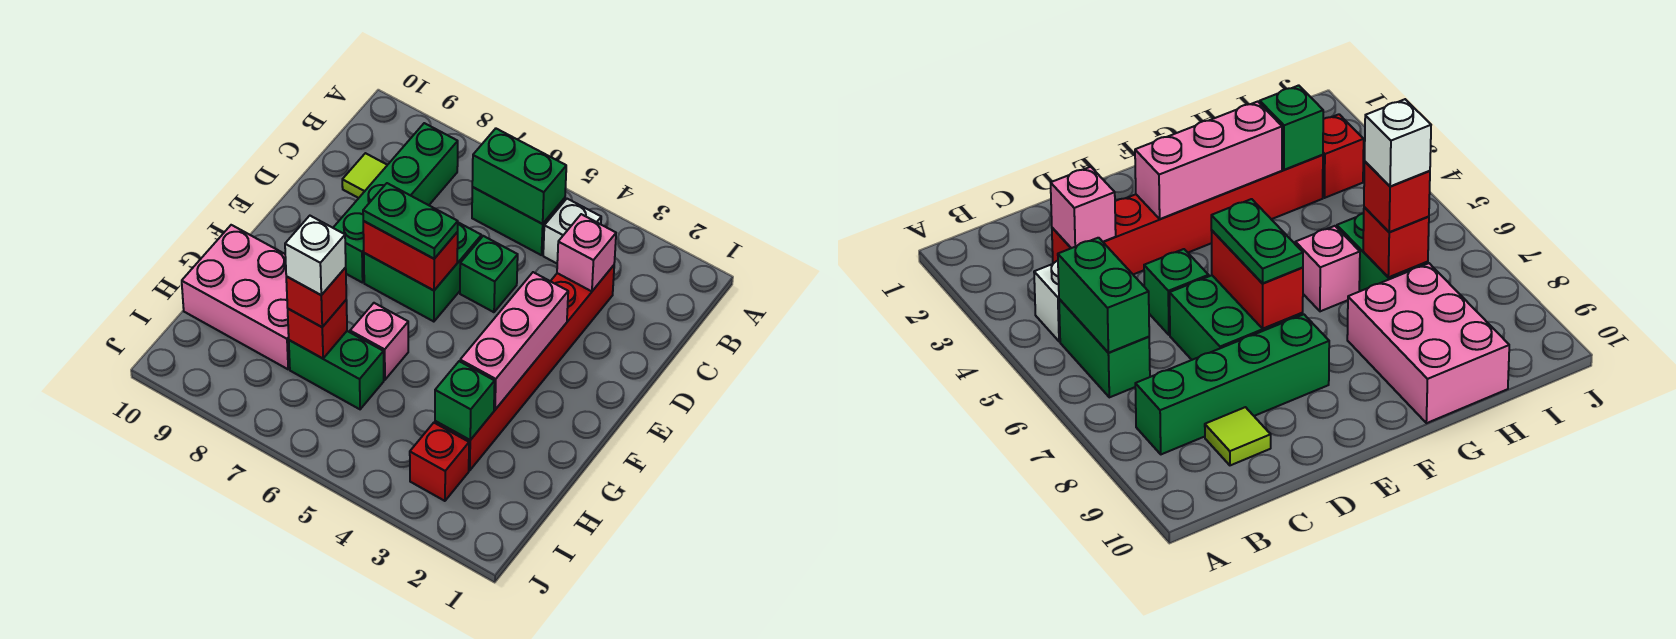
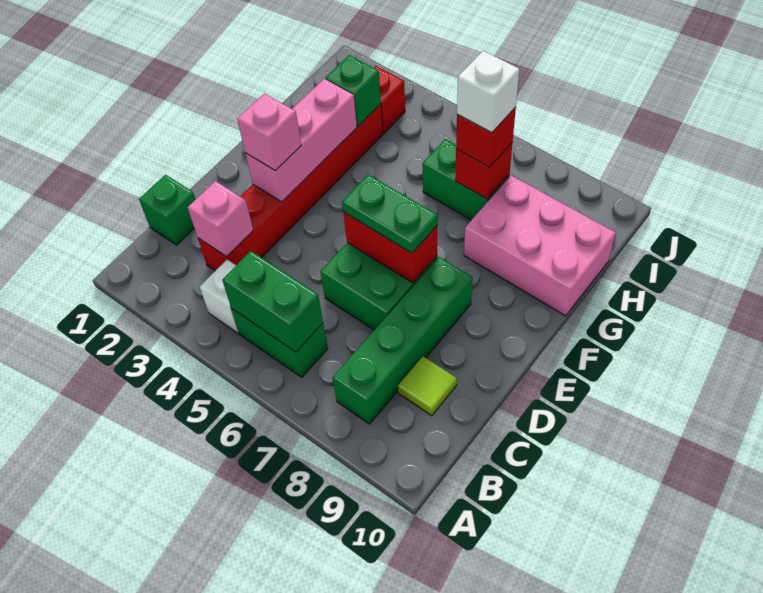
green brick D5 level 1 -> green brick C1 level 1
pink brick G6 level 1 -> pink brick E3 level 3

